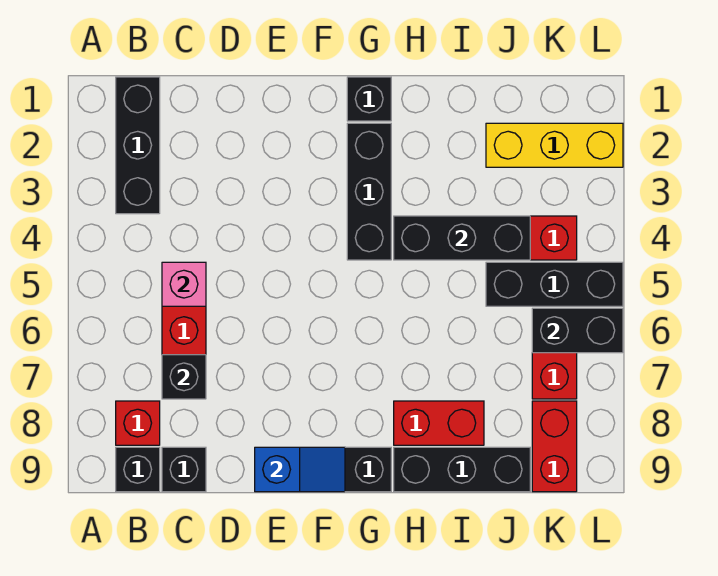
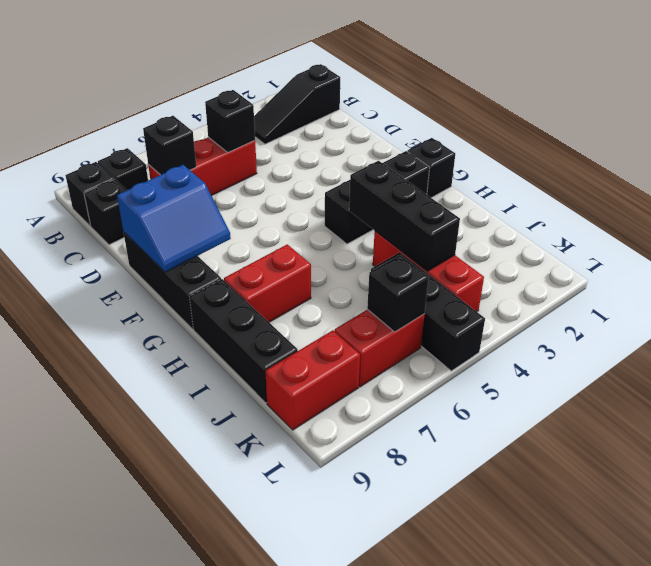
black brick B1:B3 level 1 -> black slope B1:B3 level 1 top 1
red brick B8 level 1 -> black brick B8 level 1
pink brick C5 level 2 -> black brick C5 level 2
blue slope E9:F9 level 2 top E -> blue slope E8:F9 level 2 top E
red brick H8:I8 level 1 -> red brick H7:H8 level 1
yellow brick J2:L2 level 1 -> none
black brick K6:L6 level 2 -> black brick K6 level 2

